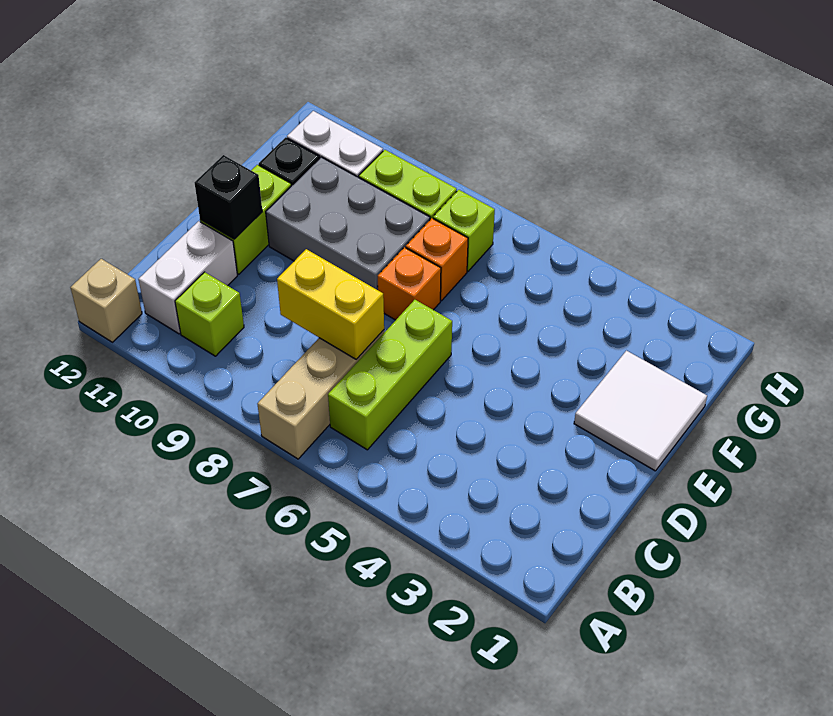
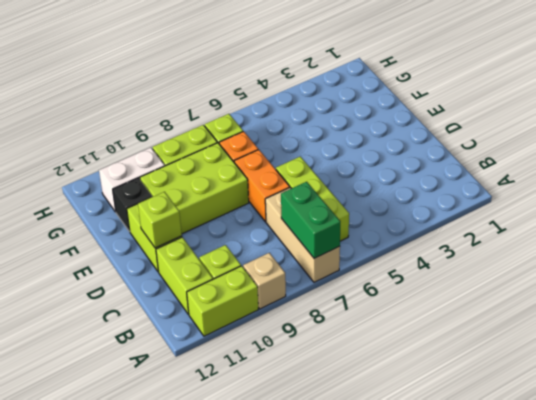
none -> green brick A7:B7 level 2
none -> lime brick A10:A11 level 1
tan brick A12 level 1 -> tan brick A9 level 1
white brick B11:C11 level 1 -> lime brick B11:C11 level 1
yellow brick C7:C8 level 2 -> none
black brick D11 level 2 -> lime brick D11 level 2
white tile E1:F2 level 1 -> none
orange brick E7 level 1 -> orange brick D7:E7 level 1
grey brick E8:F10 level 1 -> lime brick E8:F10 level 1

